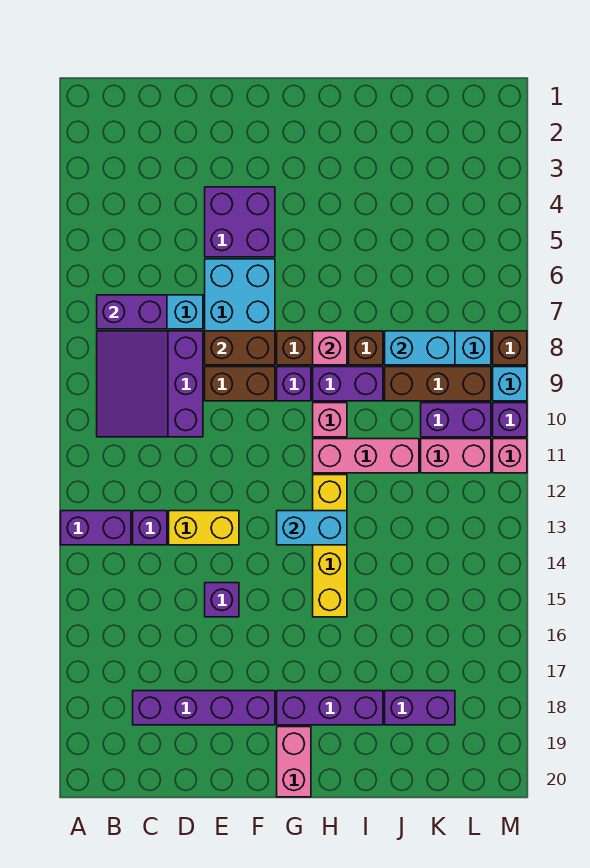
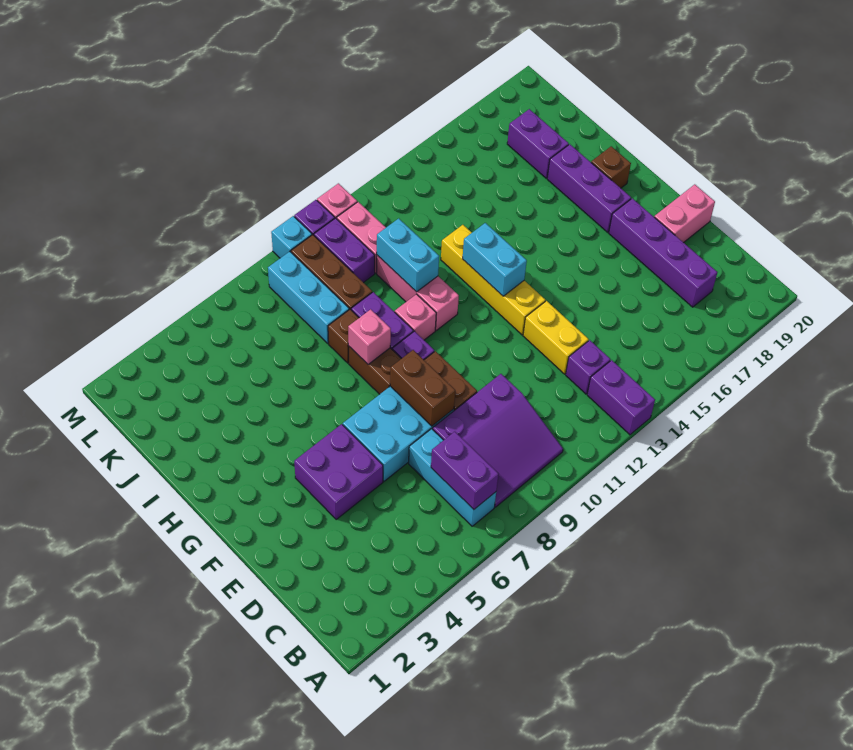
purple brick E15 level 1 -> none
pink brick G19:G20 level 1 -> pink brick E19:E20 level 1
yellow brick H12:H15 level 1 -> yellow brick F13:I13 level 1
cyan brick J8:K8 level 2 -> cyan brick I11:J11 level 2
brown brick M8 level 1 -> brown brick H19 level 1

